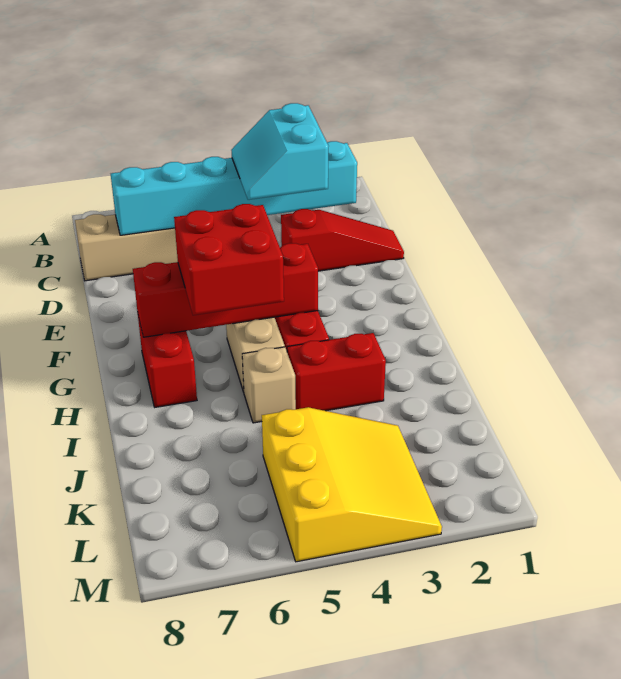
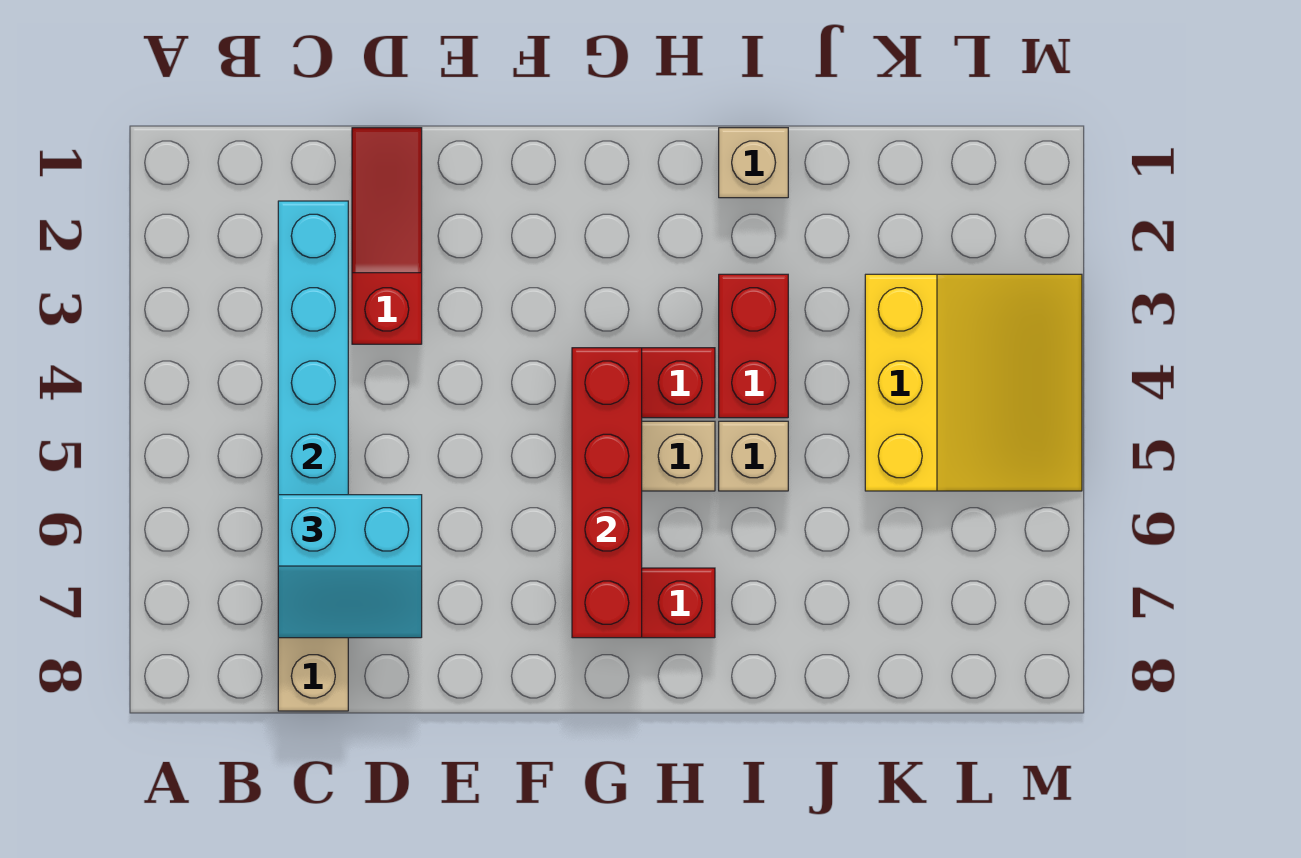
cyan slope C3:D4 level 3 top 3 -> cyan slope C6:D7 level 3 top 6
red brick G5:H6 level 3 -> none
none -> tan brick I1 level 1
yellow slope K3:M5 level 1 top 5 -> yellow slope K3:M5 level 1 top K

